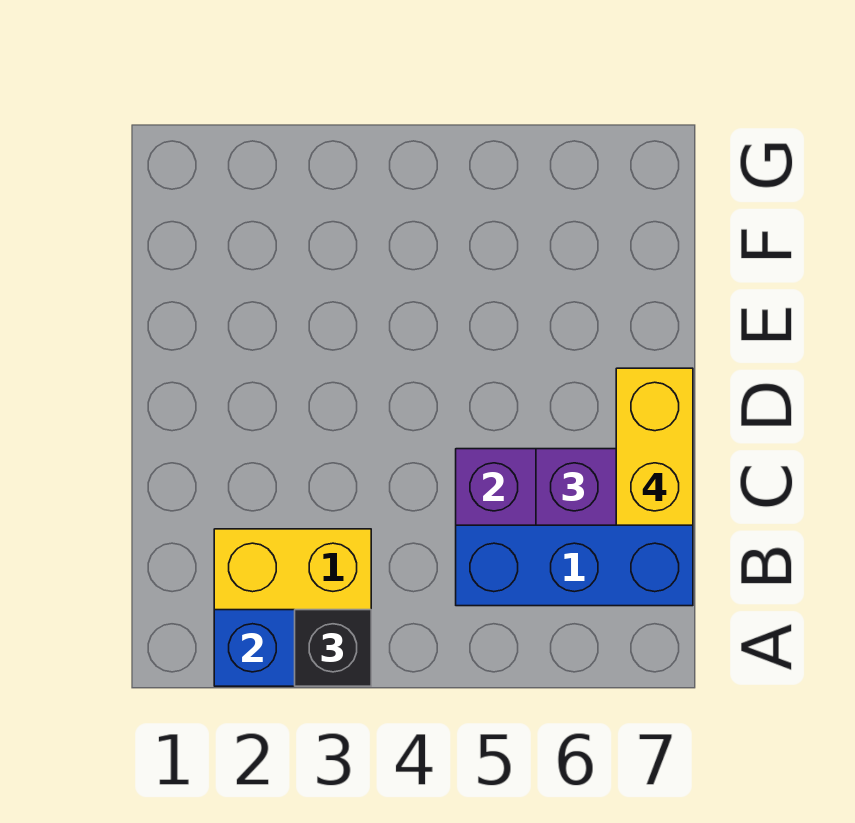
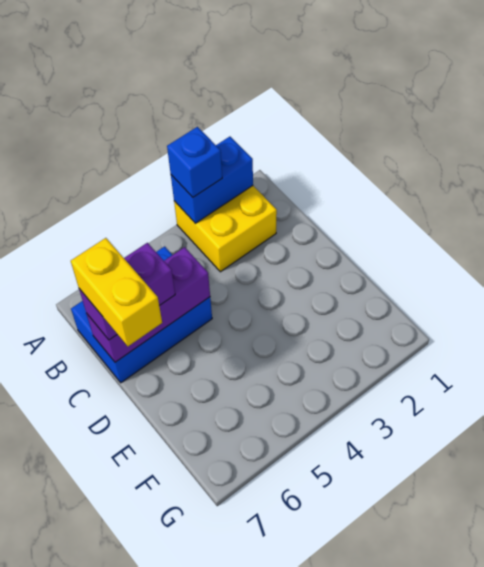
black brick A3 level 3 -> blue brick A3 level 3

